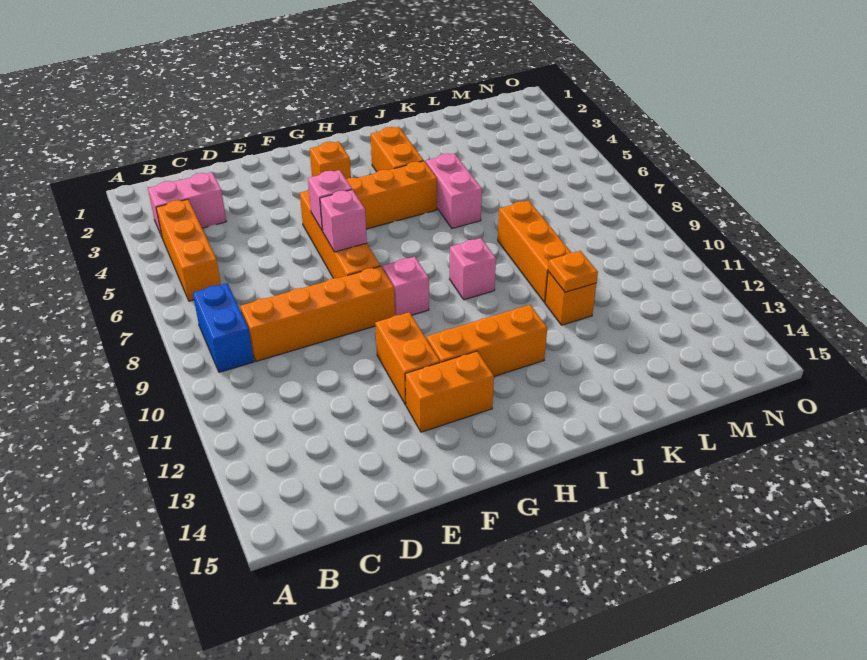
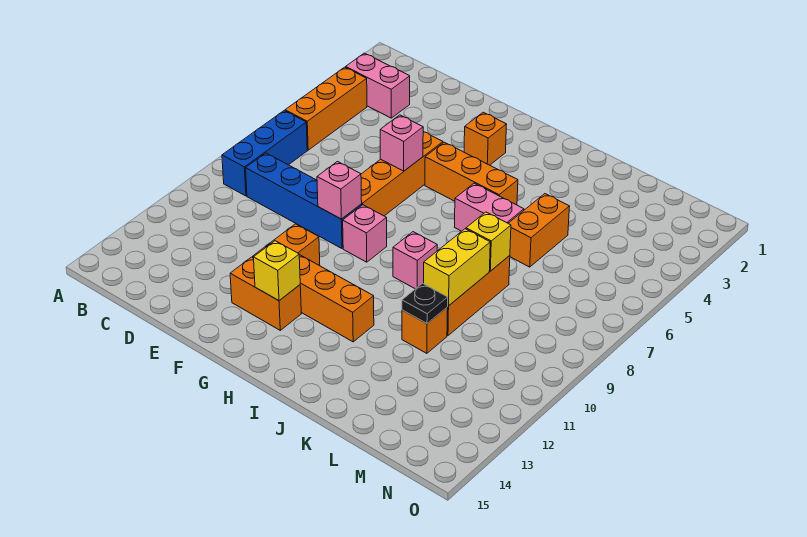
blue brick B8:B9 level 1 -> blue brick B7:B9 level 1
orange brick C9:F9 level 1 -> blue brick C9:F9 level 1
pink brick F7 level 2 -> pink brick F9 level 2
none -> yellow brick G13 level 2
orange brick I3:I4 level 1 -> orange brick K5:K6 level 1
pink brick J5:J6 level 1 -> pink brick I6:J6 level 1
none -> yellow brick K8 level 2
none -> yellow brick K9:K10 level 2
orange plate K11 level 2 -> black plate K11 level 2

